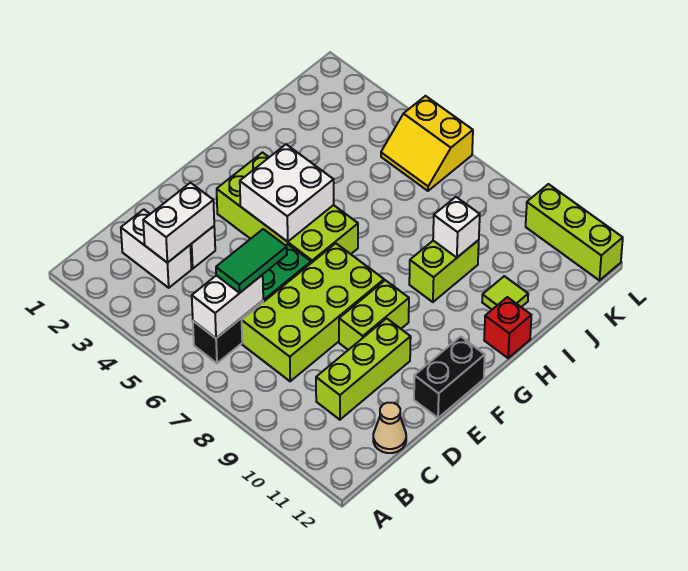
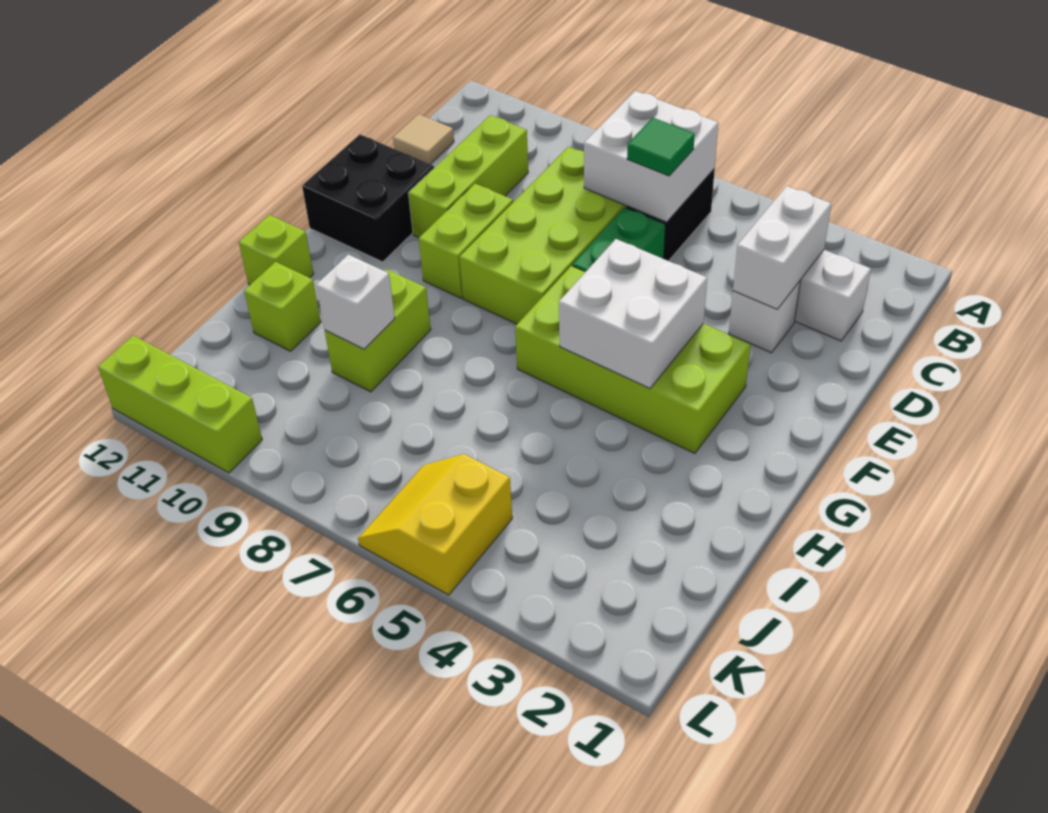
white brick B6:C6 level 2 -> white brick B6:C7 level 2
green tile C6:D6 level 3 -> green tile C6 level 3
tan cone C12 level 1 -> tan tile C12 level 1
black brick E12:F12 level 1 -> black brick E11:F12 level 1
red brick H12 level 1 -> lime brick H12 level 1
lime tile I11 level 1 -> lime brick I11 level 1
yellow slope K5:L6 level 1 top L -> yellow slope K5:L6 level 1 top 5

